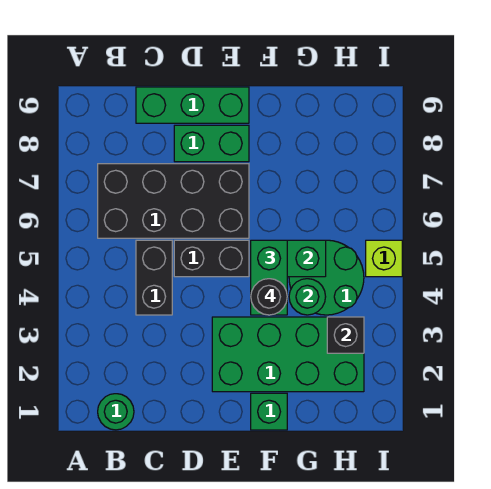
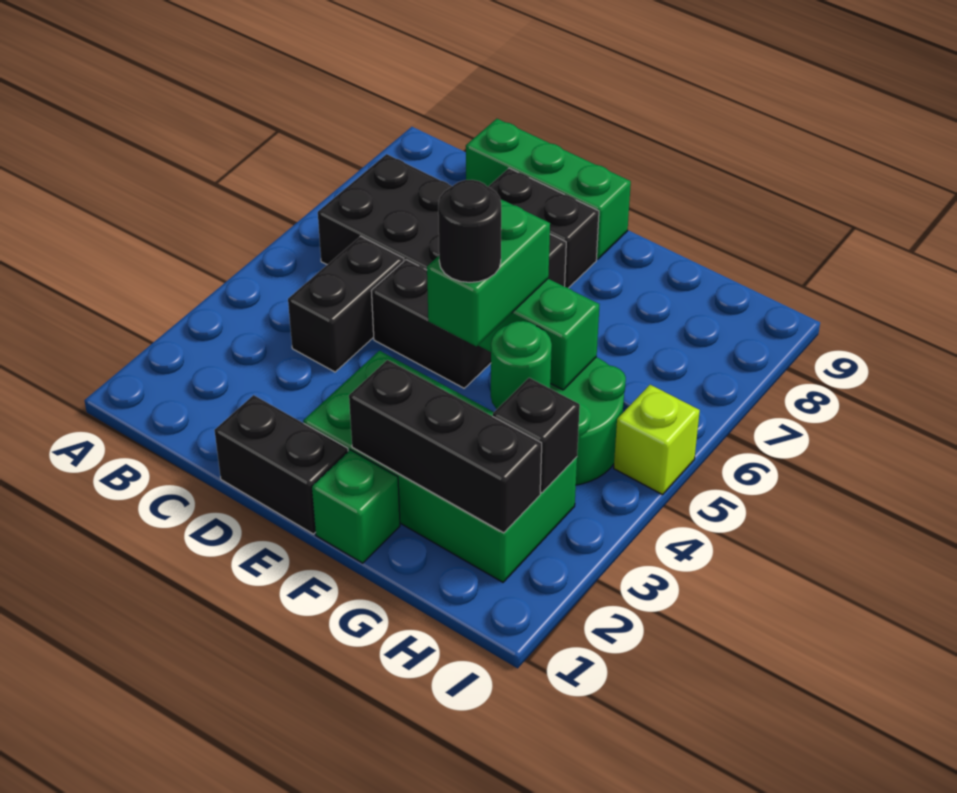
green round brick B1 level 1 -> none
none -> black brick D1:E1 level 1
green brick D8:E8 level 1 -> black brick D8:E8 level 1
none -> black brick F2:H2 level 2

